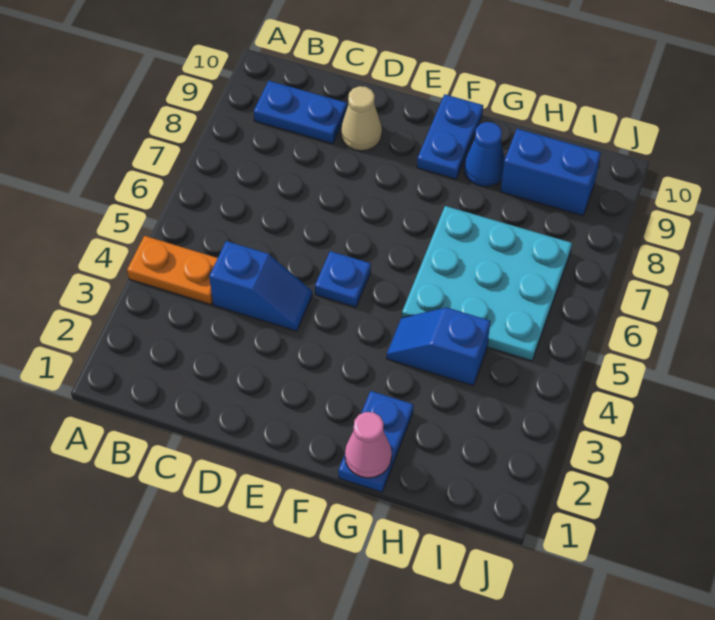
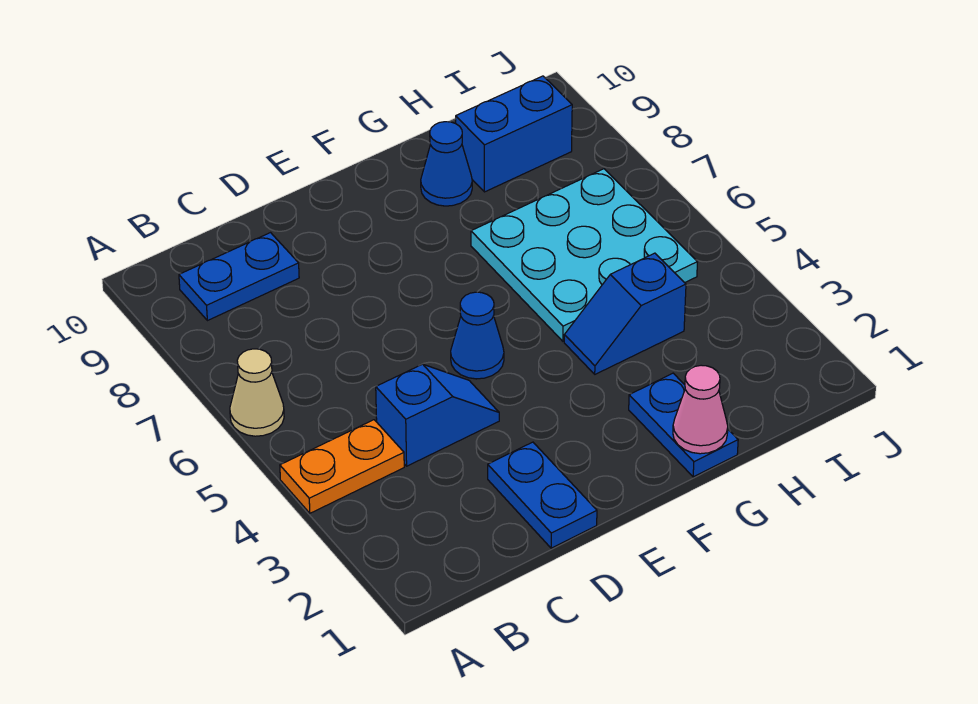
tan cone D9 level 1 -> tan cone A6 level 1
blue plate E5 level 1 -> blue cone E5 level 1
blue plate F9:F10 level 1 -> blue plate D1:D2 level 1

